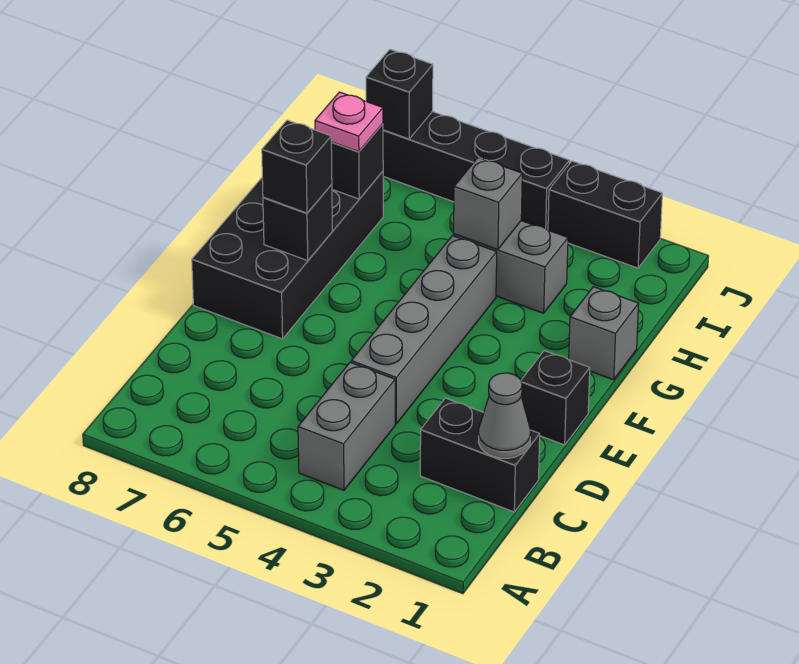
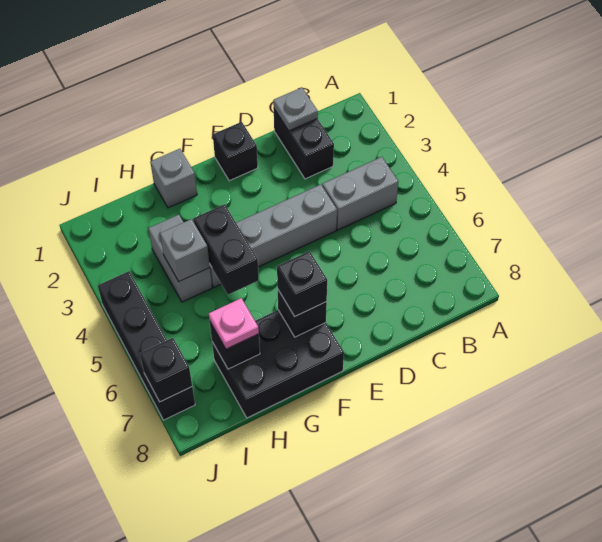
grey cone C1 level 2 -> grey plate C1 level 2
black brick E7:H8 level 1 -> black brick F7:H8 level 1
black brick J2:J3 level 1 -> black brick G4:G5 level 2

